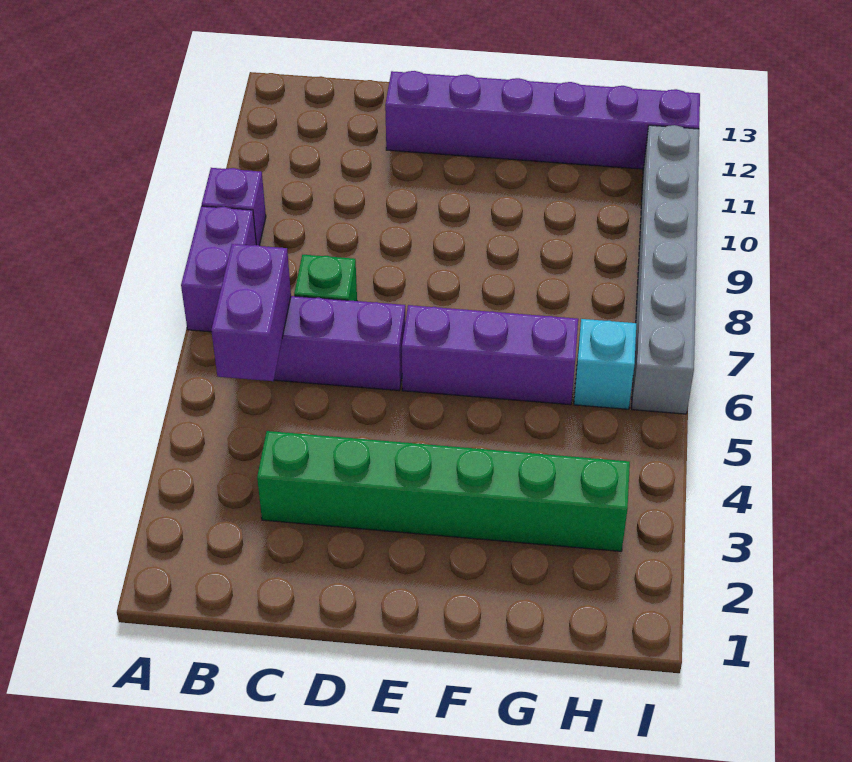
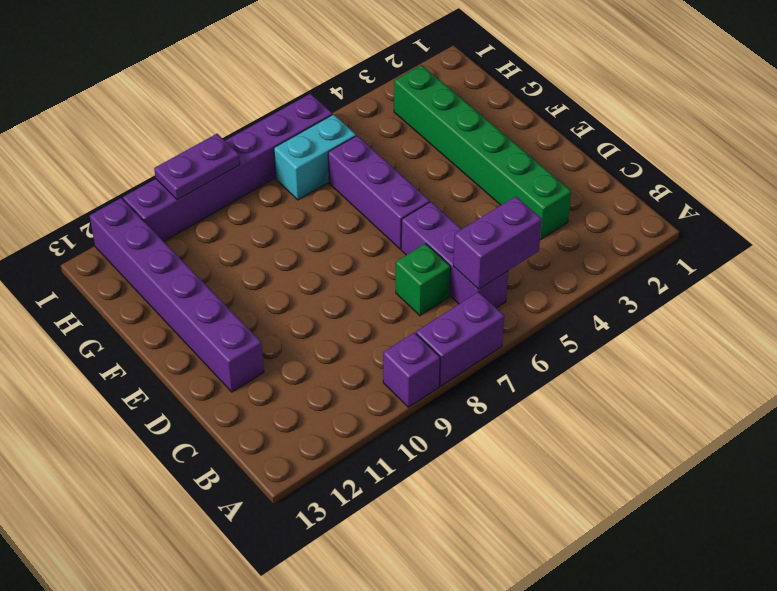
cyan brick H6 level 1 -> cyan brick H6:H7 level 1
grey brick I6:I11 level 1 -> purple brick I6:I11 level 1
none -> purple plate I9:I10 level 2

